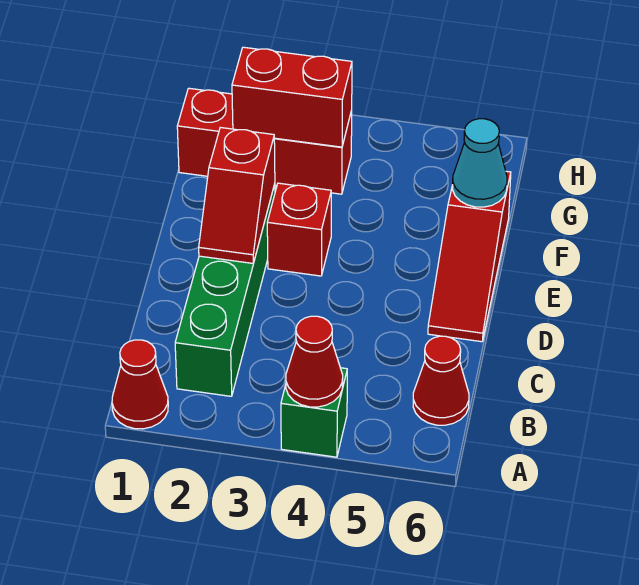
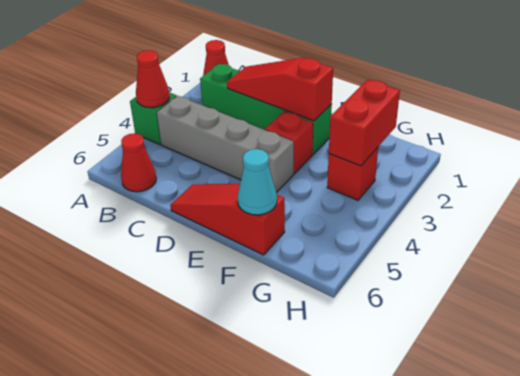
none -> grey brick B4:E4 level 1
red slope D2:E2 level 2 top E -> red slope C2:E2 level 2 top E
red brick G1:G3 level 1 -> red brick G3 level 1

